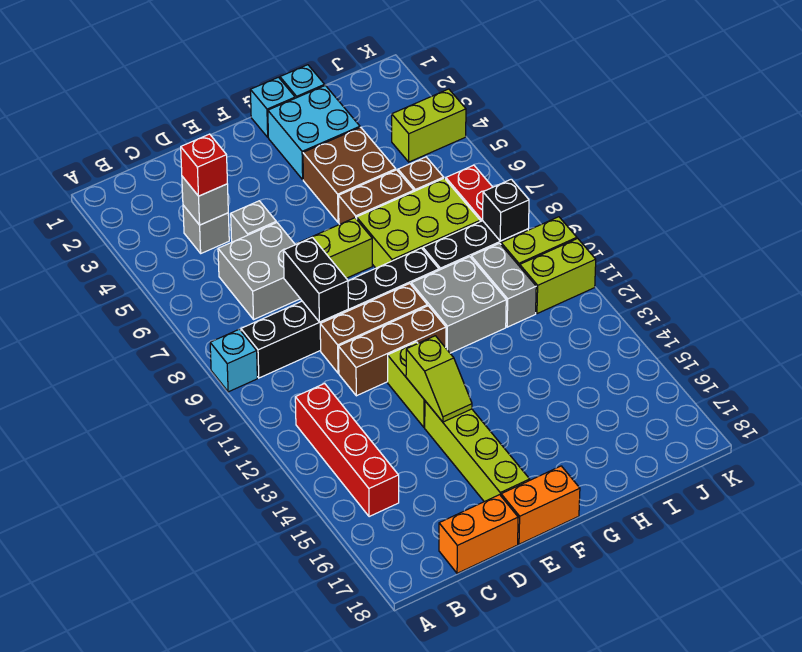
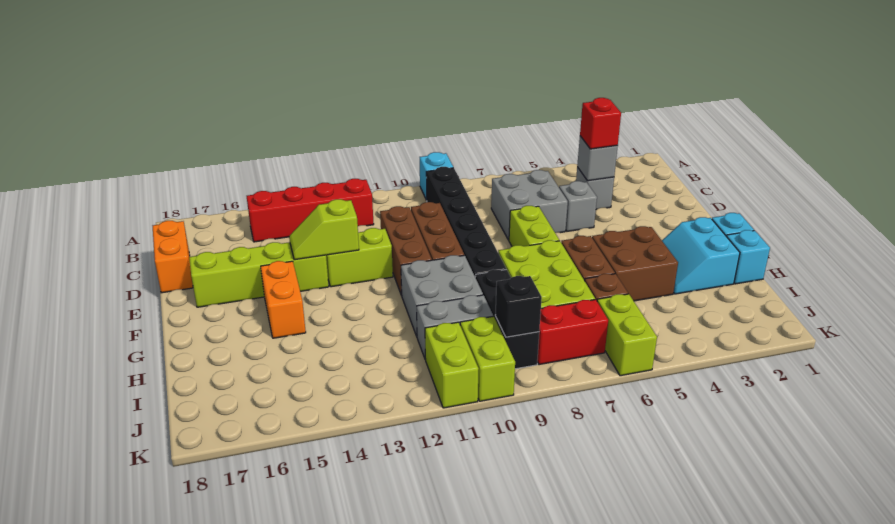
black brick D8:D9 level 2 -> none
orange brick E18:F18 level 1 -> orange brick F15:G15 level 1
cyan brick G2:H3 level 1 -> cyan slope G2:H3 level 1 top 2
lime brick J4:K4 level 1 -> lime brick J6:K6 level 1

